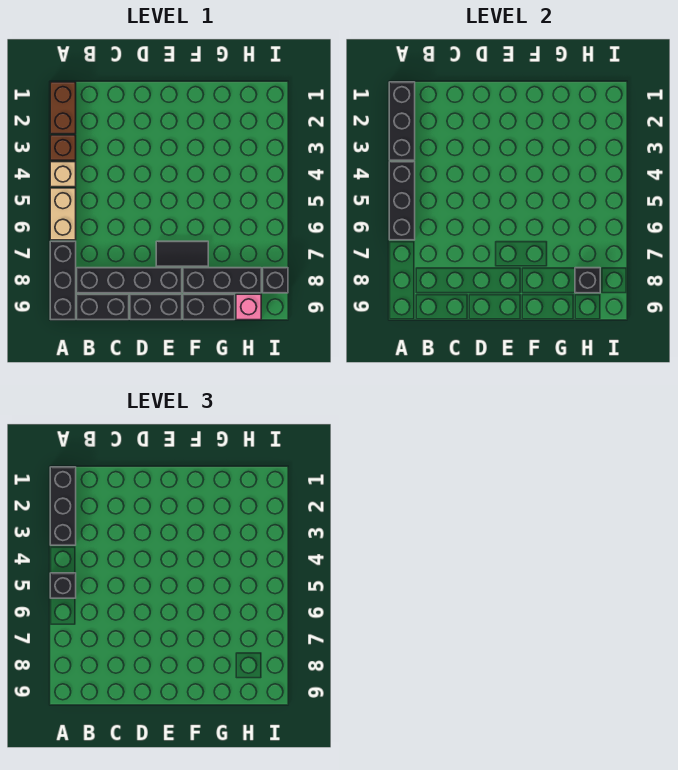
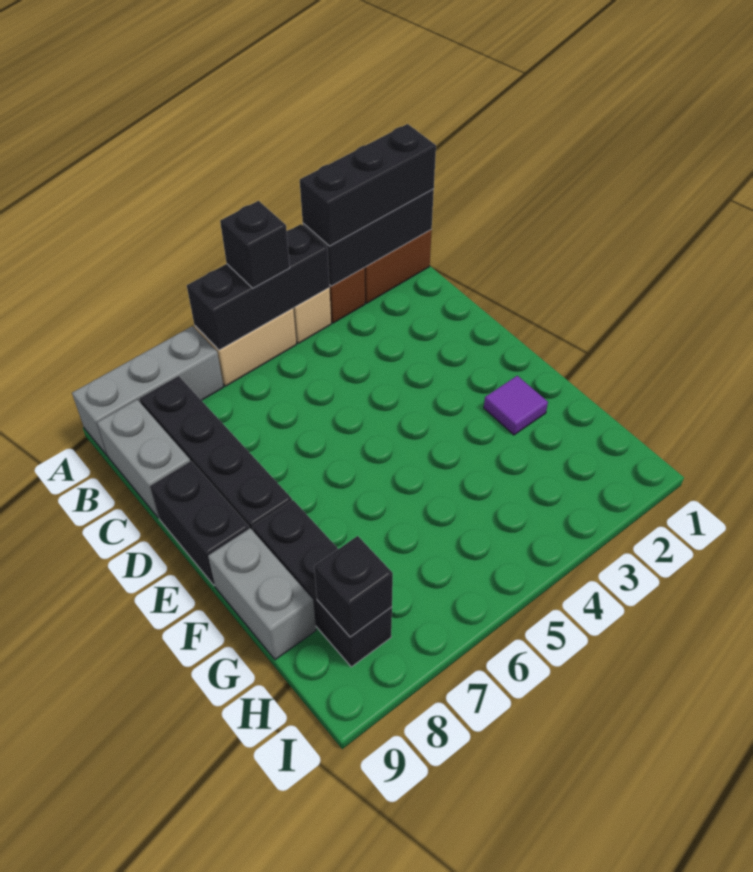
black brick A7:A9 level 1 -> grey brick A7:A9 level 1
black brick B9:C9 level 1 -> grey brick B9:C9 level 1
black tile E7:F7 level 1 -> none
none -> purple tile F2 level 1
black brick F9:G9 level 1 -> grey brick F9:G9 level 1
pink brick H9 level 1 -> none
black brick I8 level 1 -> none

